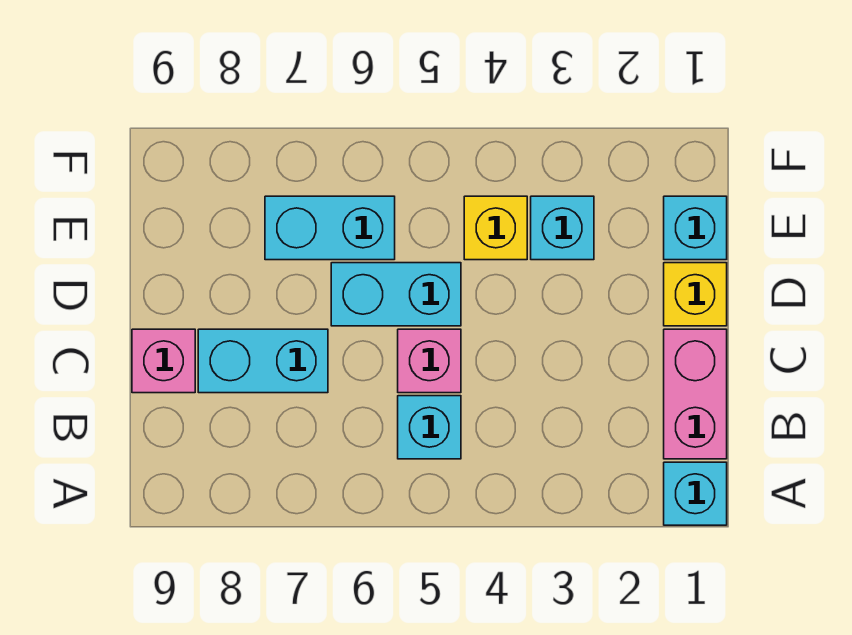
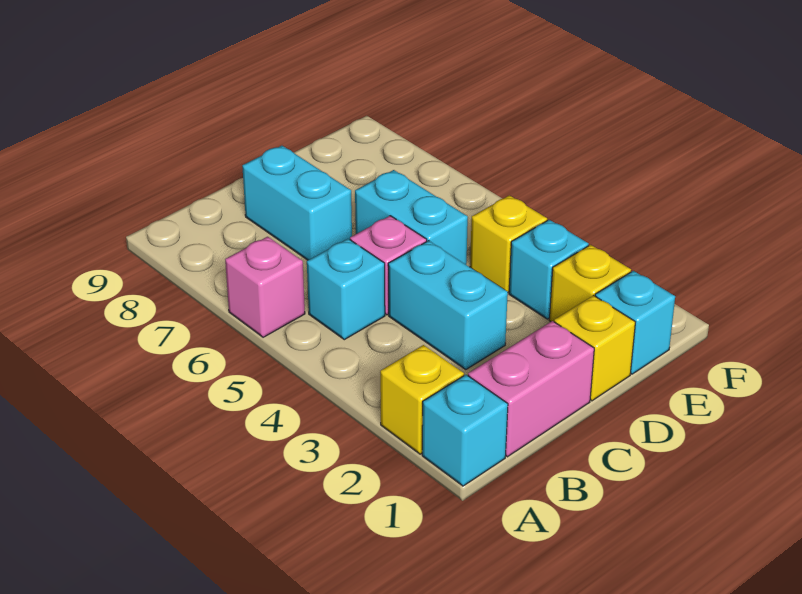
none -> yellow brick A2 level 1
pink brick C9 level 1 -> pink brick A6 level 1
none -> yellow brick E2 level 1
cyan brick E6:E7 level 1 -> cyan brick C3:C4 level 1

